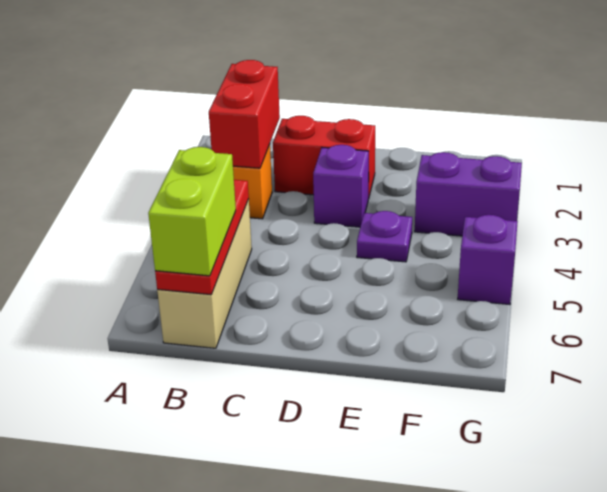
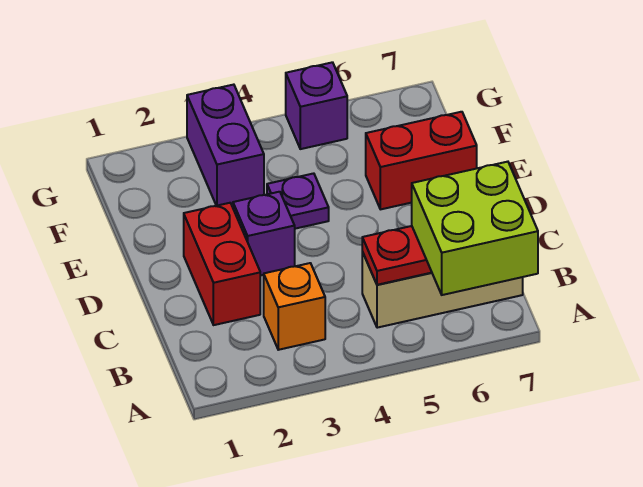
red brick B2:B3 level 2 -> red brick E6:E7 level 1
lime brick B6:B7 level 3 -> lime brick A6:B7 level 3

